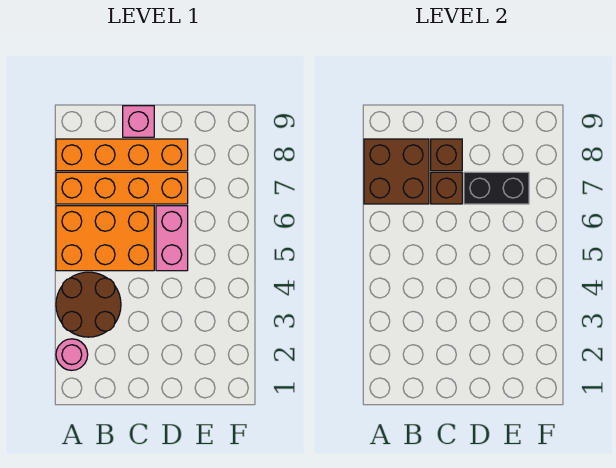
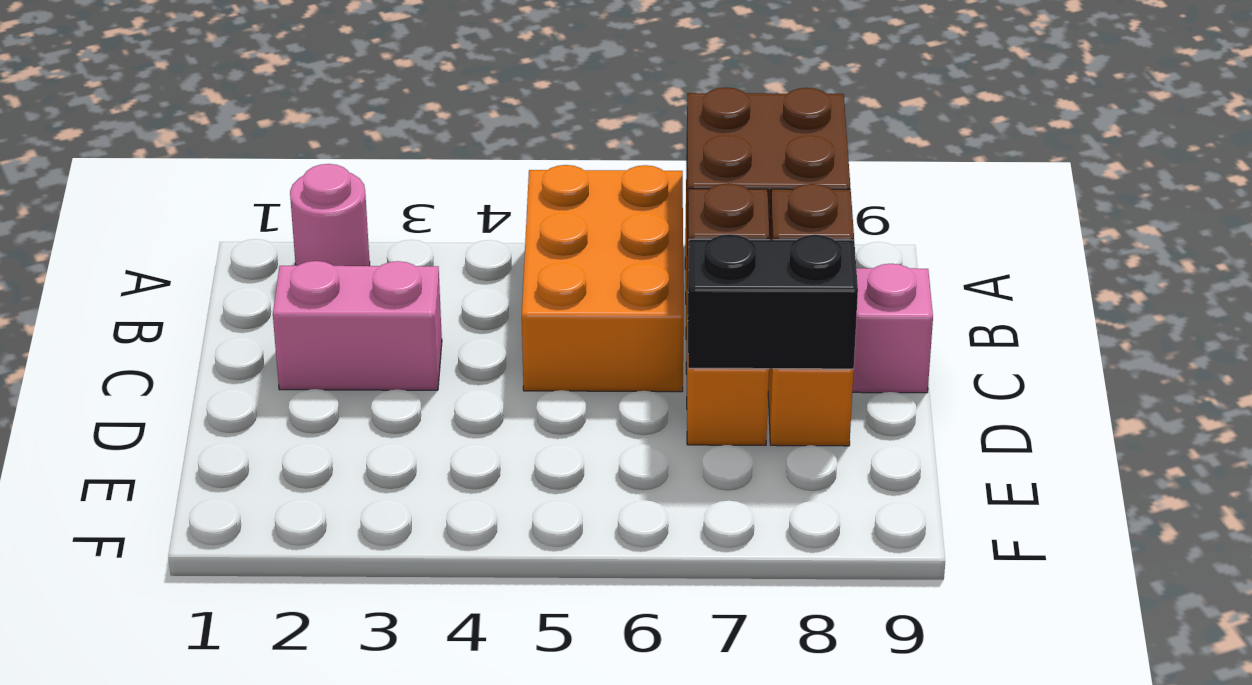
brown round brick A3:B4 level 1 -> none
pink brick D5:D6 level 1 -> pink brick C2:C3 level 1
black brick D7:E7 level 2 -> black brick D7:D8 level 2

